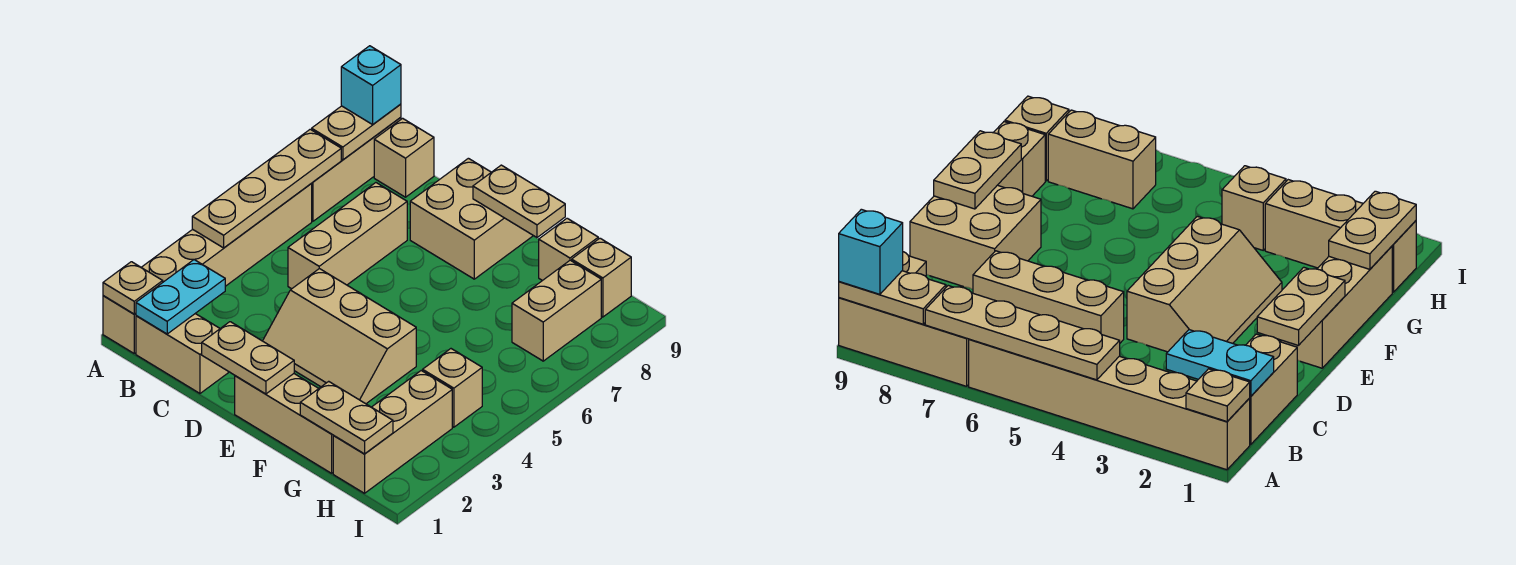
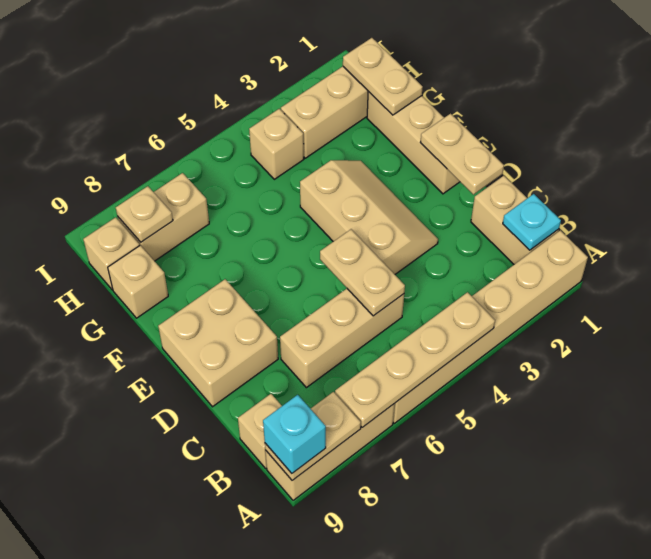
tan plate A1 level 2 -> tan plate H8 level 2
cyan plate B1:B2 level 2 -> cyan plate B1 level 2
tan plate E9:F9 level 2 -> tan plate C5:D5 level 2

